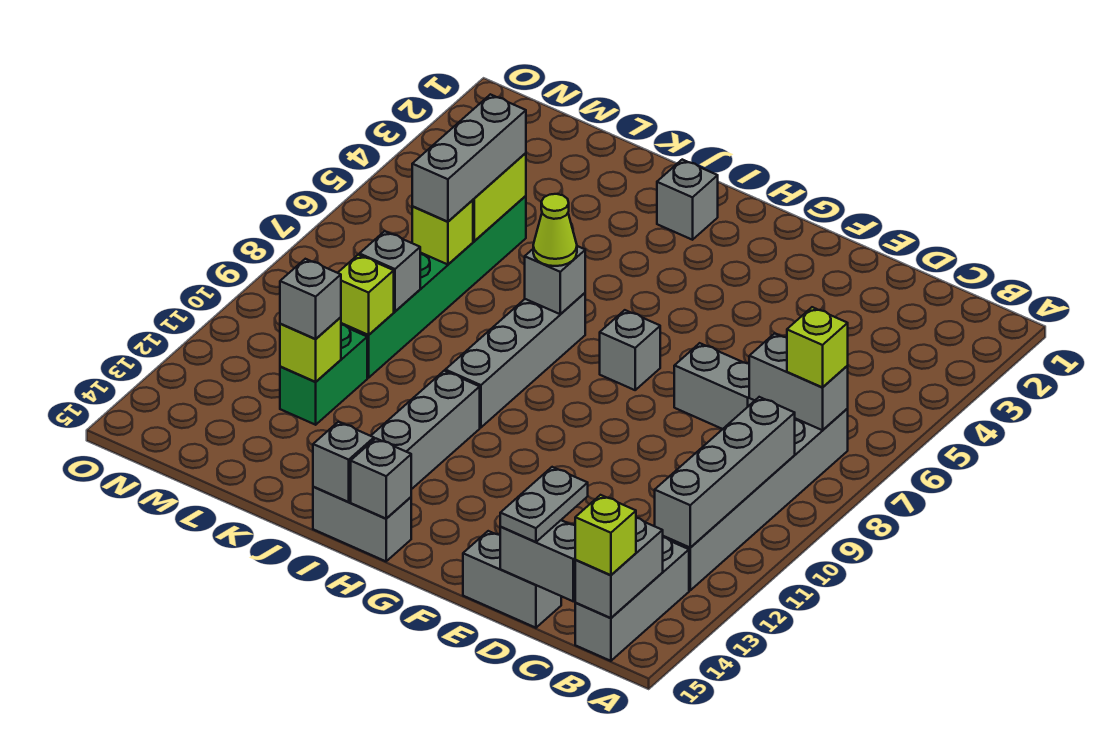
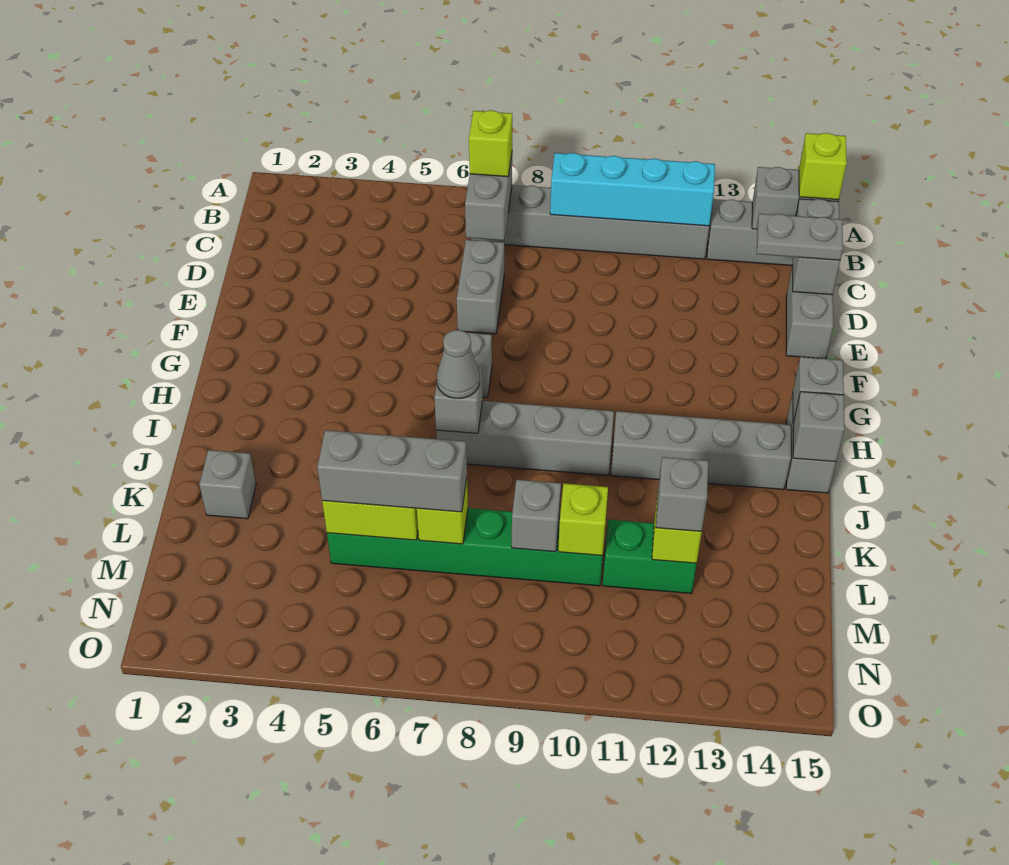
grey brick B9:B12 level 2 -> cyan brick B9:B12 level 2
grey brick I2 level 1 -> grey brick K2 level 1
lime cone I7 level 3 -> grey cone I7 level 3

